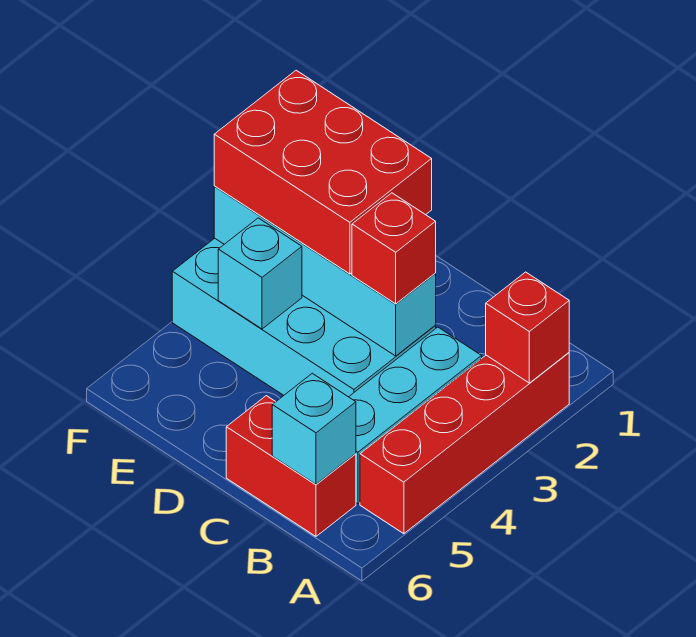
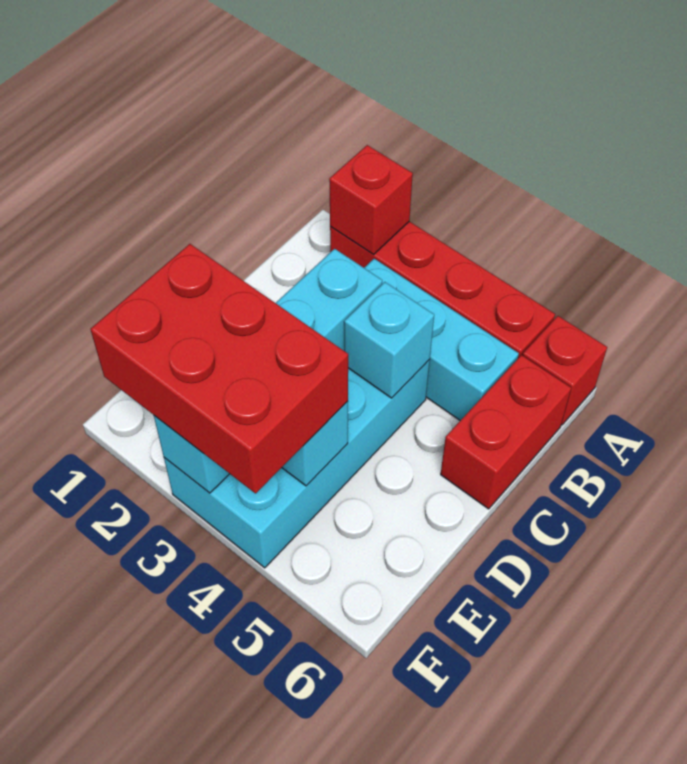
cyan brick B6 level 2 -> cyan brick C4 level 2
red brick C3 level 3 -> red brick A6 level 1
red brick D2:F3 level 3 -> red brick E2:F4 level 3

